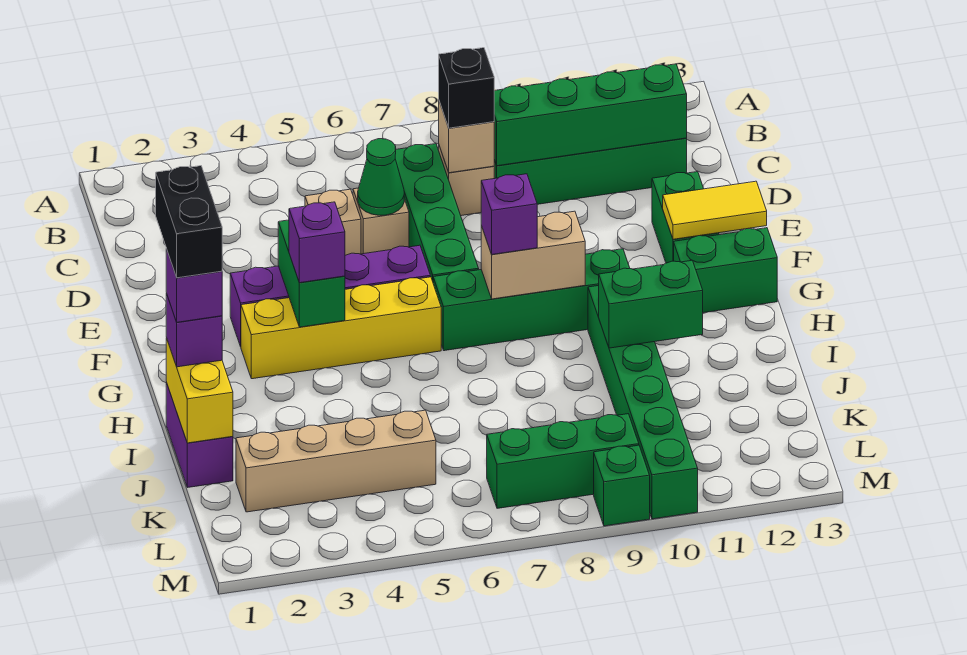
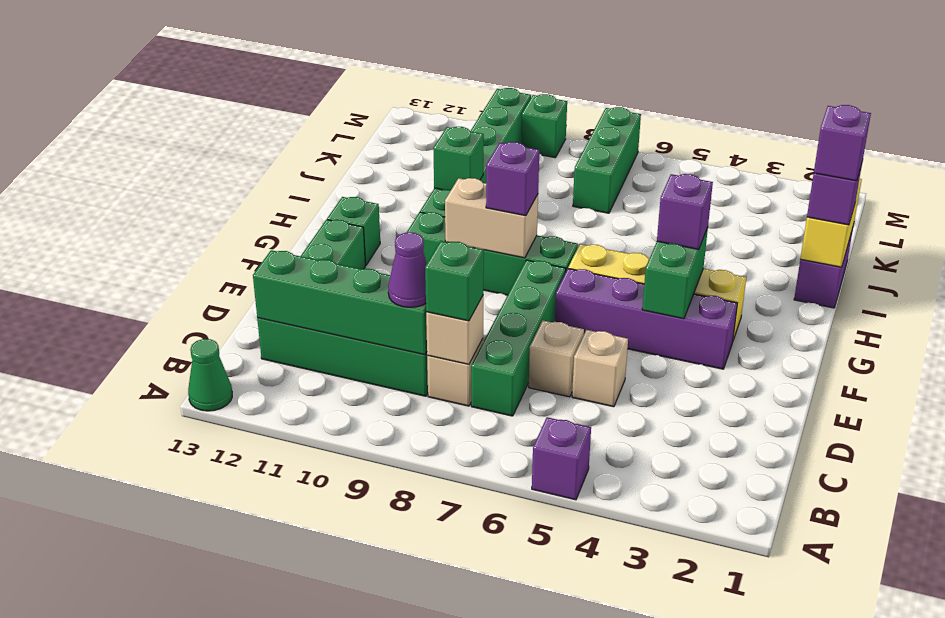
none -> purple brick A5 level 1
black brick C8 level 3 -> green brick C8 level 3
none -> purple cone C9 level 3
green cone D6 level 2 -> green cone A13 level 1
yellow tile F12:F13 level 2 -> none
green brick G12:G13 level 1 -> green brick G12 level 1
black brick H1:I1 level 5 -> none
green brick I10:I11 level 2 -> green brick I10 level 2
tan brick K2:K5 level 1 -> none
green brick L7:L9 level 1 -> green brick K7:M7 level 1

